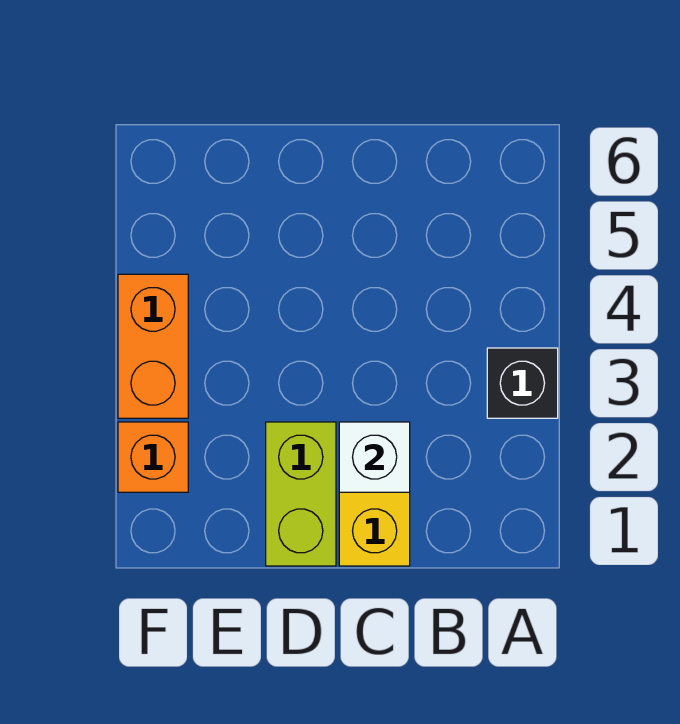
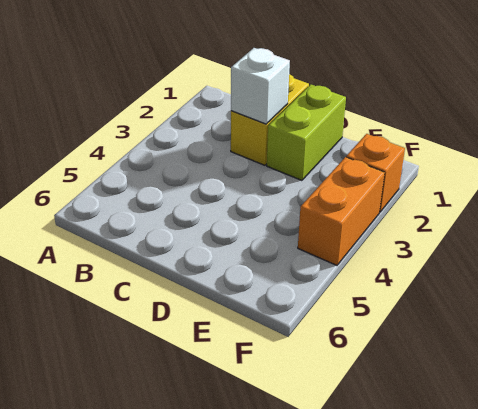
black brick A3 level 1 -> none

